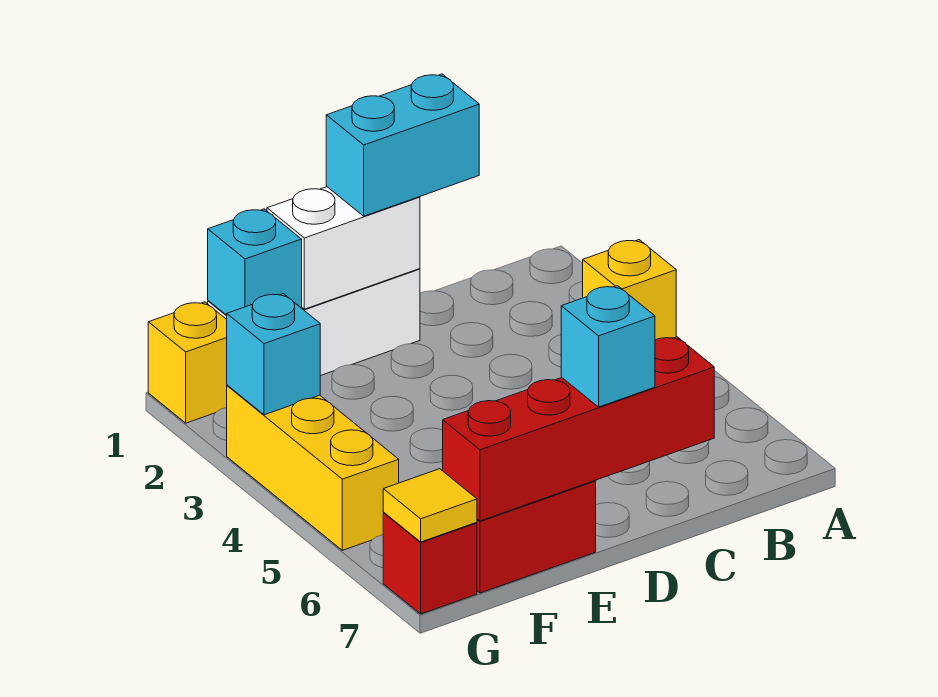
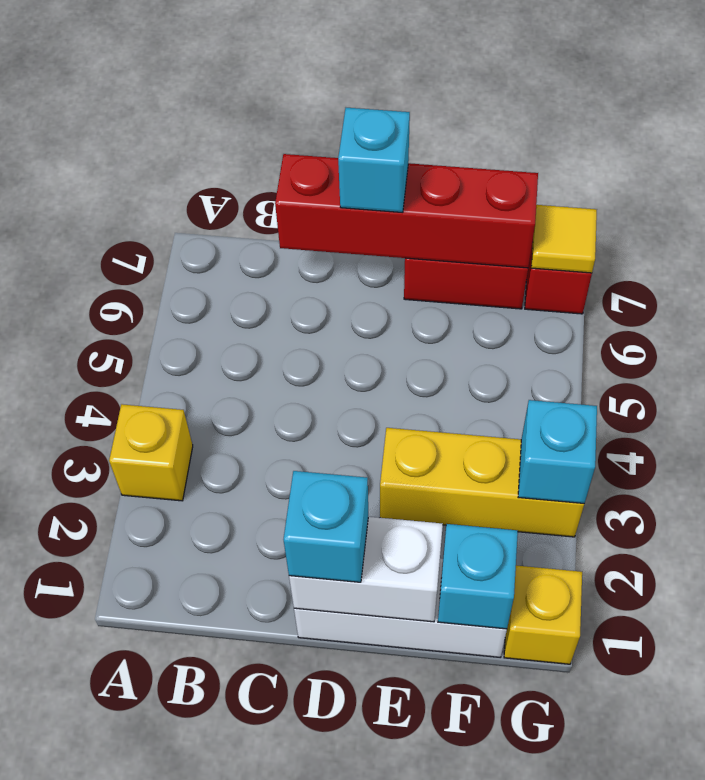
cyan brick C1:D1 level 3 -> cyan brick D1 level 3
yellow brick G3:G5 level 1 -> yellow brick E3:G3 level 1

